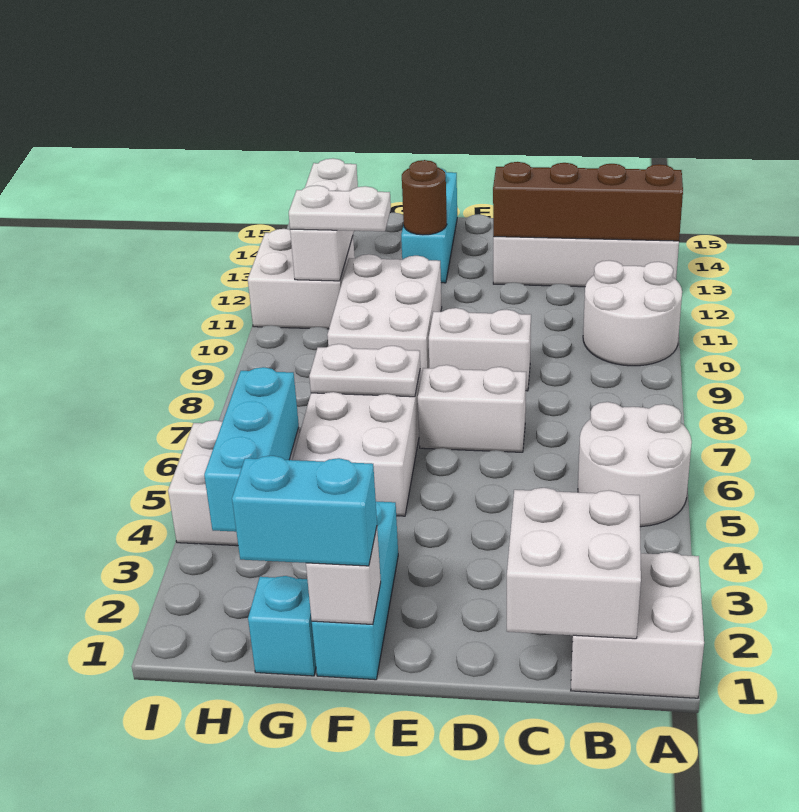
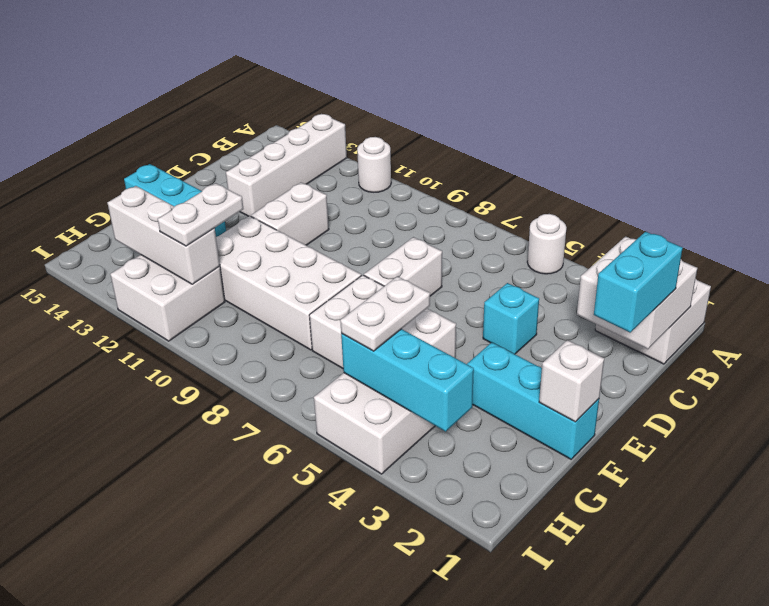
white round brick A5:B6 level 1 -> white round brick A5 level 1
white round brick A10:B11 level 1 -> white round brick A11 level 1
brown brick A13:D13 level 2 -> none
white brick D9:E9 level 1 -> white brick D11:E11 level 1
cyan brick F1:G1 level 3 -> cyan brick C1:D1 level 3
white plate F7:G7 level 2 -> white plate G5:H5 level 3
white brick F9:G11 level 1 -> white brick F8:G11 level 1
brown round brick F13 level 2 -> none
cyan brick G1 level 1 -> cyan brick D4 level 1

